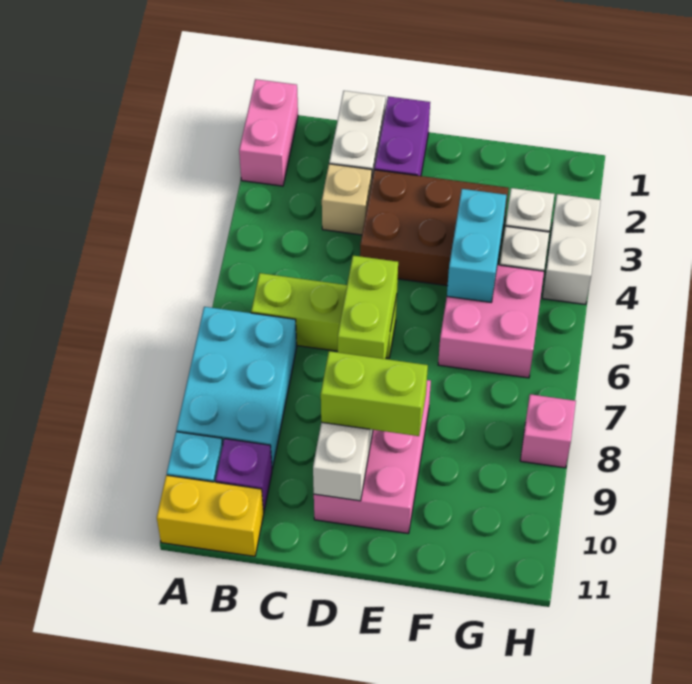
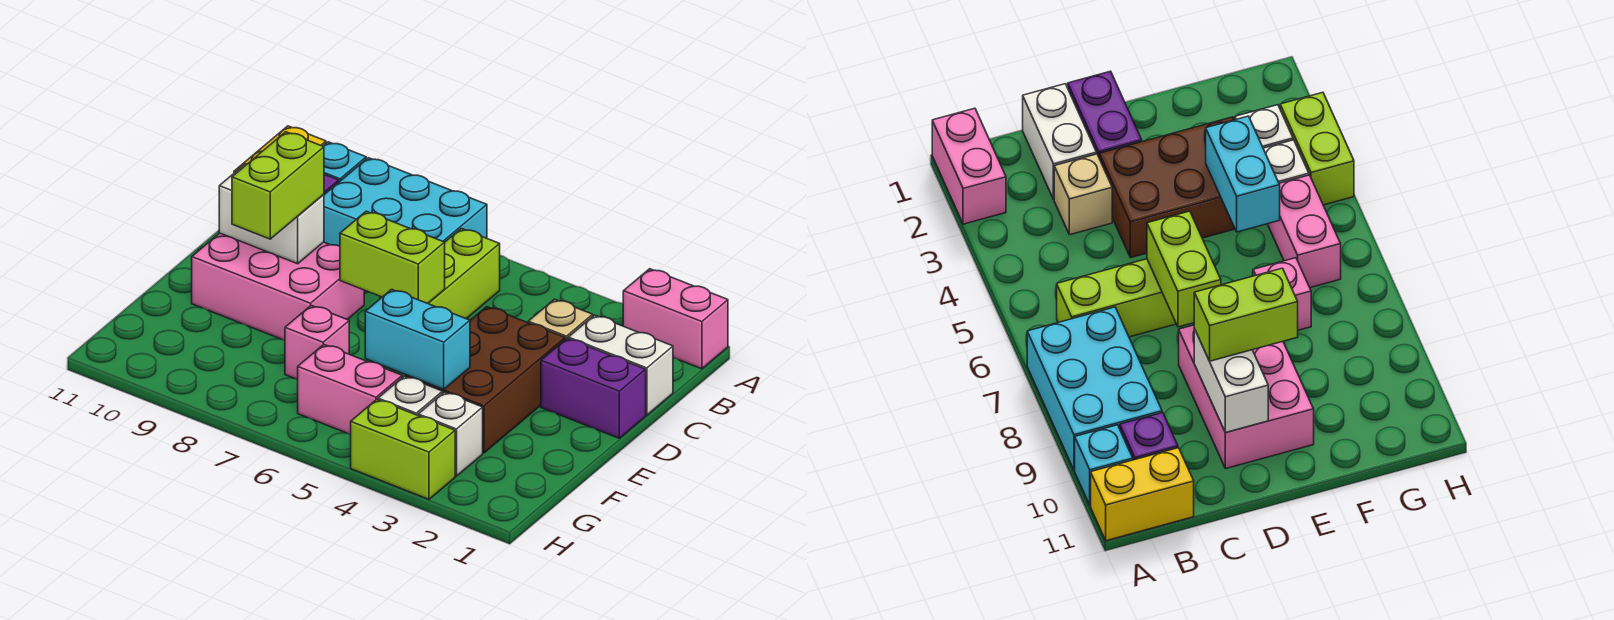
pink brick F5:G6 level 1 -> pink brick G5:G6 level 1
white brick H3:H4 level 1 -> lime brick H3:H4 level 1
pink brick H8 level 1 -> pink brick F7 level 1

